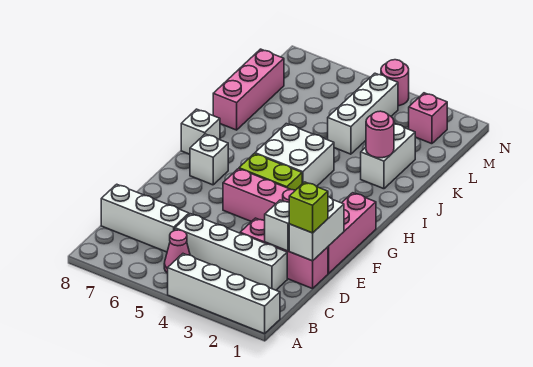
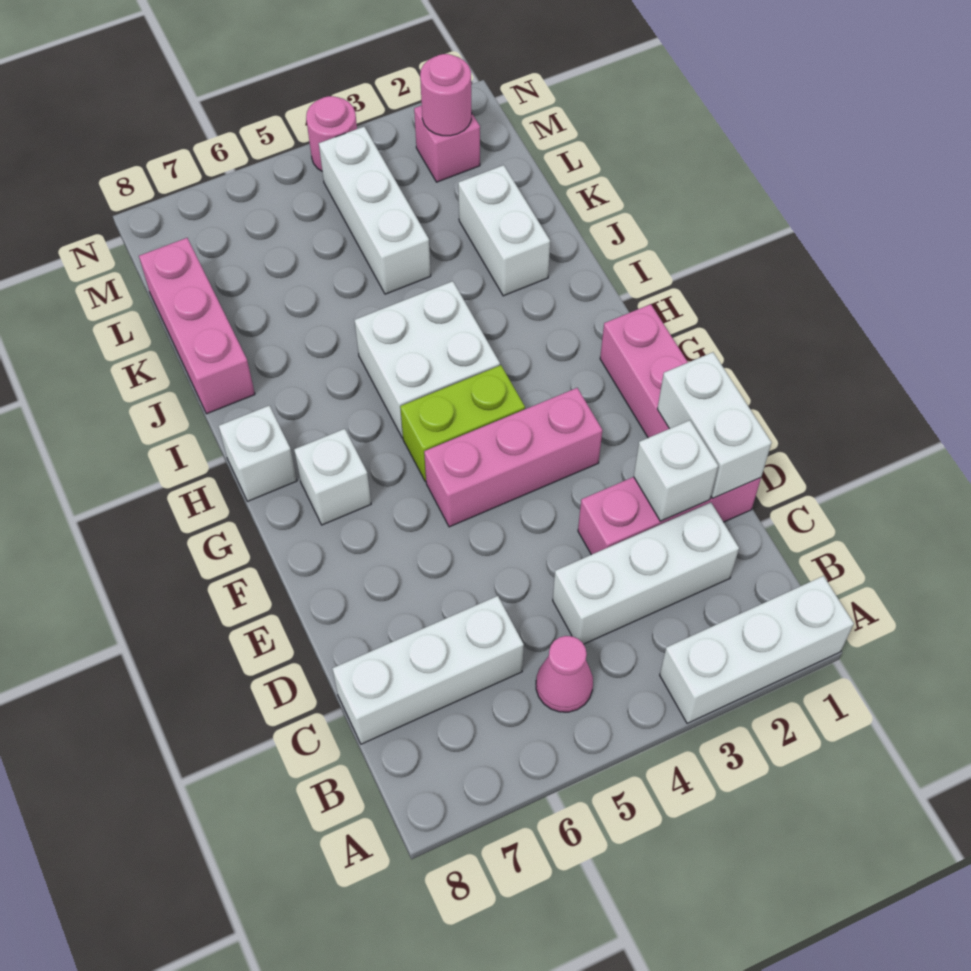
white brick A1:A4 level 1 -> white brick A1:A3 level 1
white brick C2:C5 level 1 -> white brick C2:C4 level 1
lime brick D1 level 3 -> none
pink round brick J2 level 2 -> pink round brick M2 level 2

